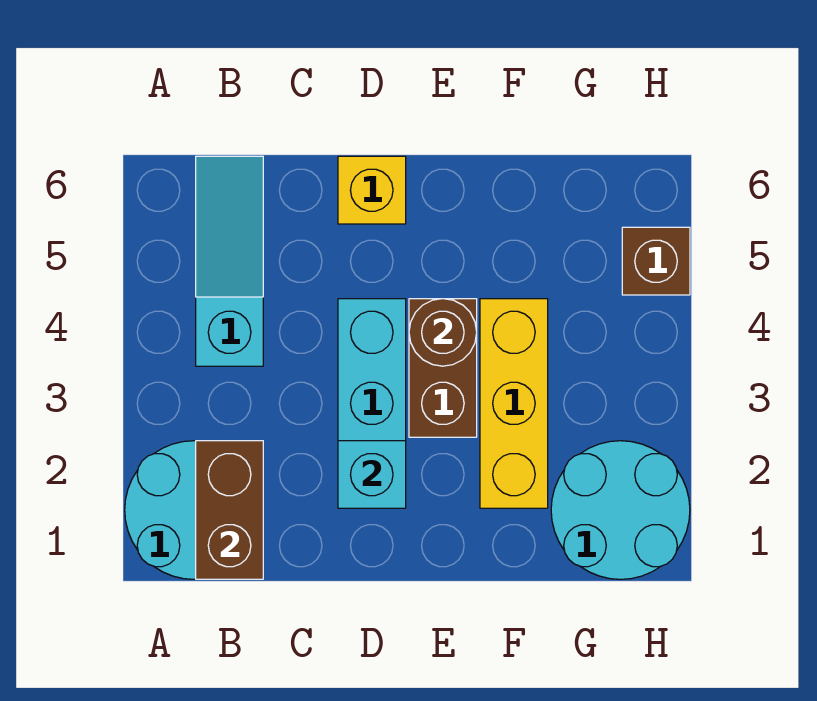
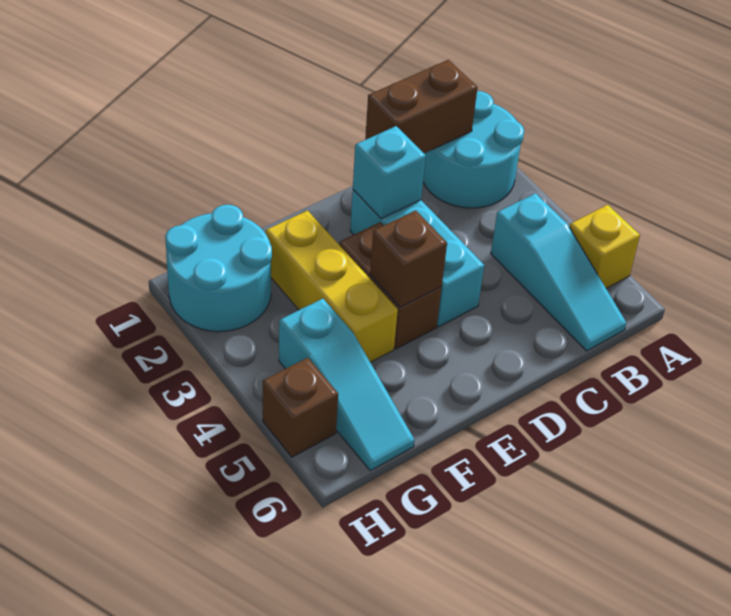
brown brick B1:B2 level 2 -> brown brick B1:C1 level 2
yellow brick D6 level 1 -> yellow brick A5 level 1
brown round brick E4 level 2 -> brown brick E4 level 2
none -> cyan slope G4:G6 level 1 top 4

